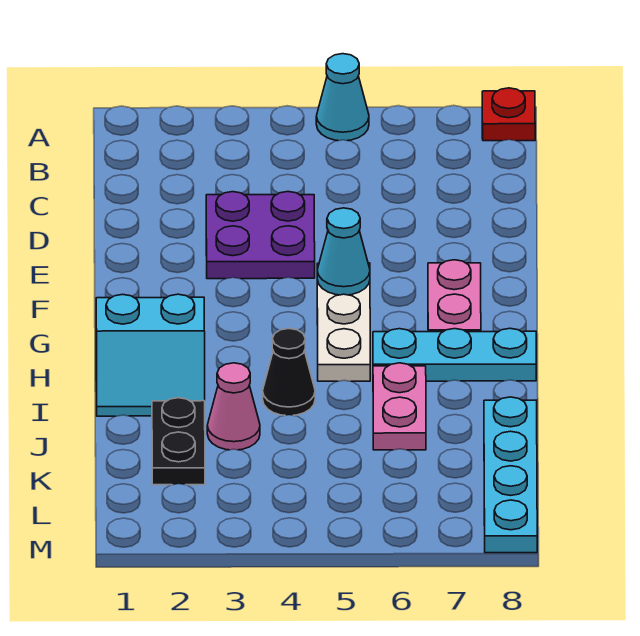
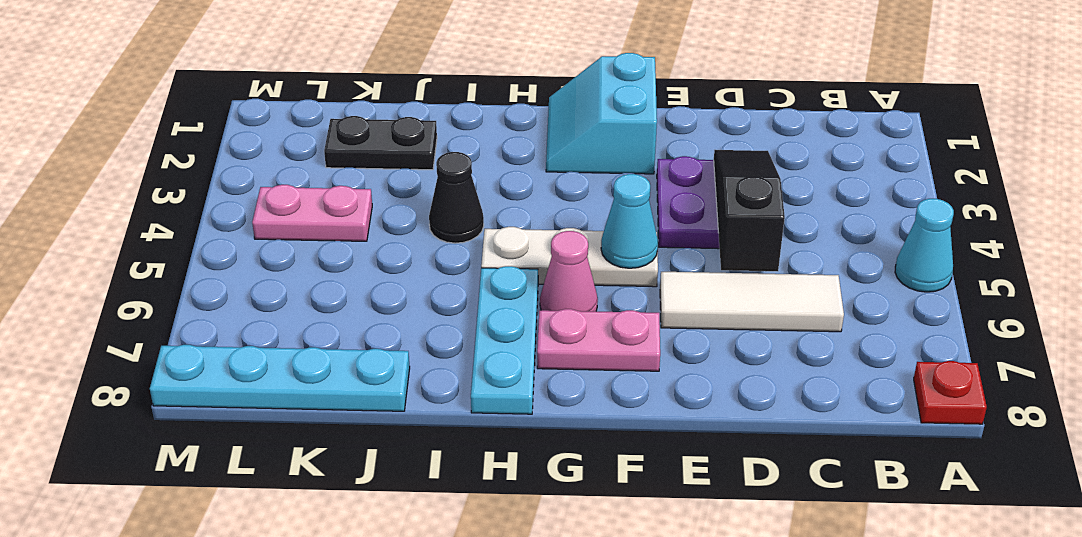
none -> white tile C6:E6 level 1
none -> black slope D3:D5 level 2 top 5
cyan slope H1:I2 level 1 top H -> cyan slope F1:G2 level 1 top F
pink plate I6:J6 level 1 -> pink plate K4:L4 level 1
pink cone J3 level 1 -> pink cone G6 level 1

